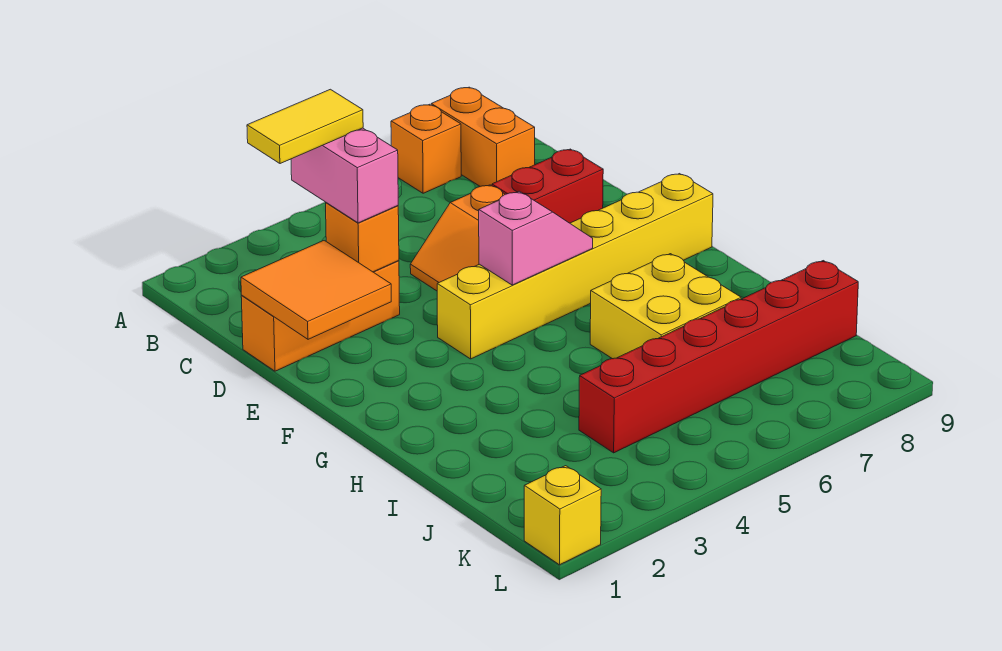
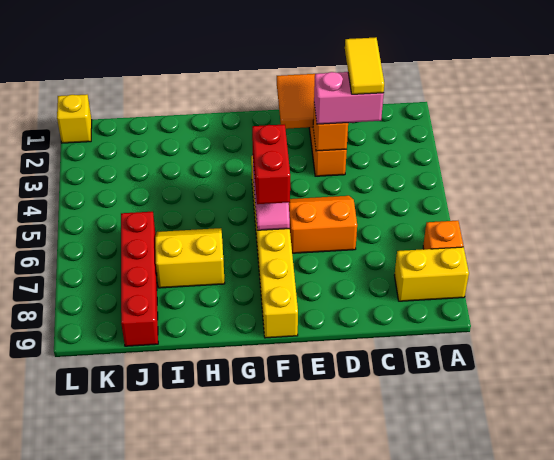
orange brick A8:B8 level 1 -> yellow brick A8:B8 level 1
red brick D7:D8 level 1 -> red brick F5:F6 level 3
yellow brick H6:I7 level 1 -> yellow slope H6:I7 level 1 top 7
red brick J4:J9 level 1 -> red brick J6:J9 level 1

